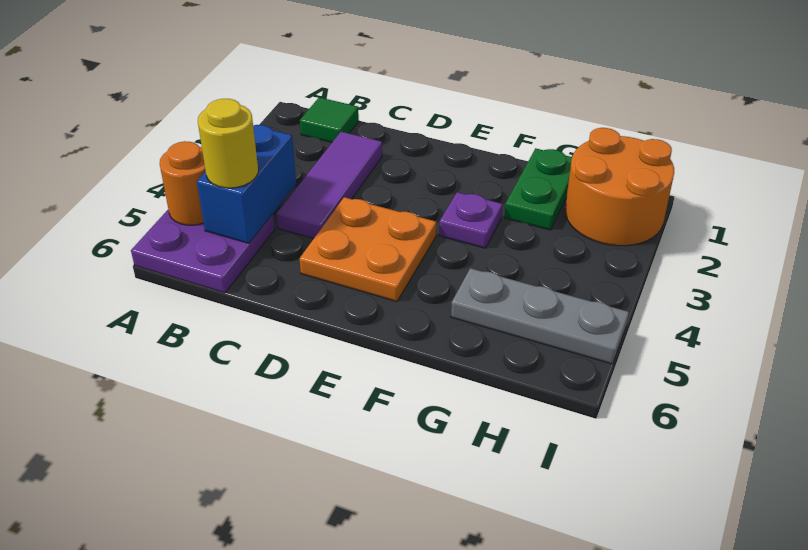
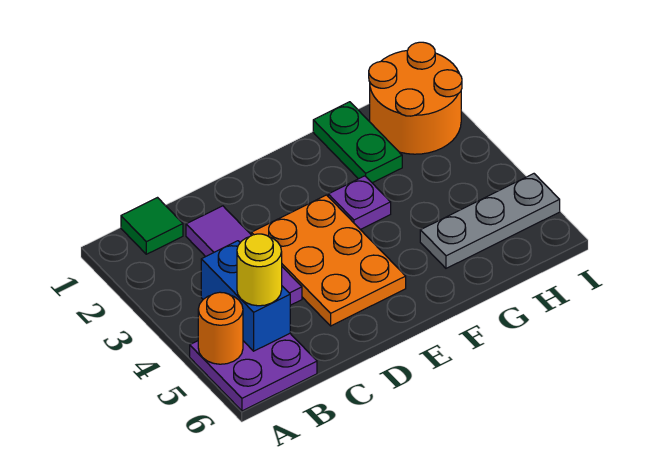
orange plate D4:E5 level 1 -> orange plate D3:E5 level 1

